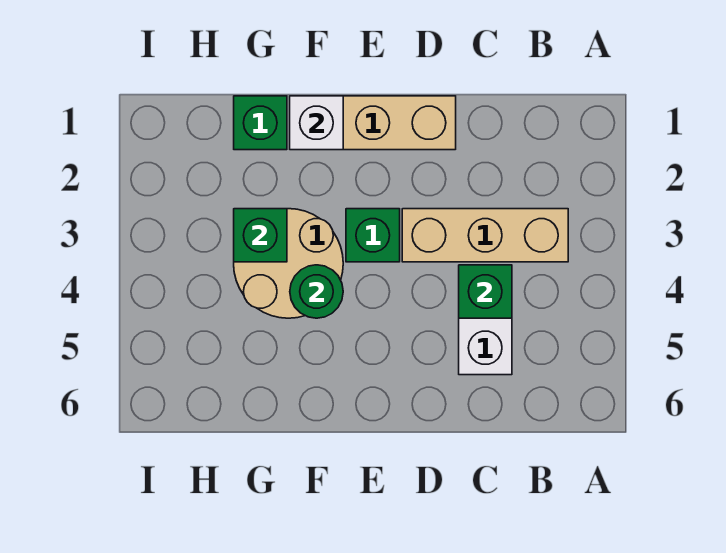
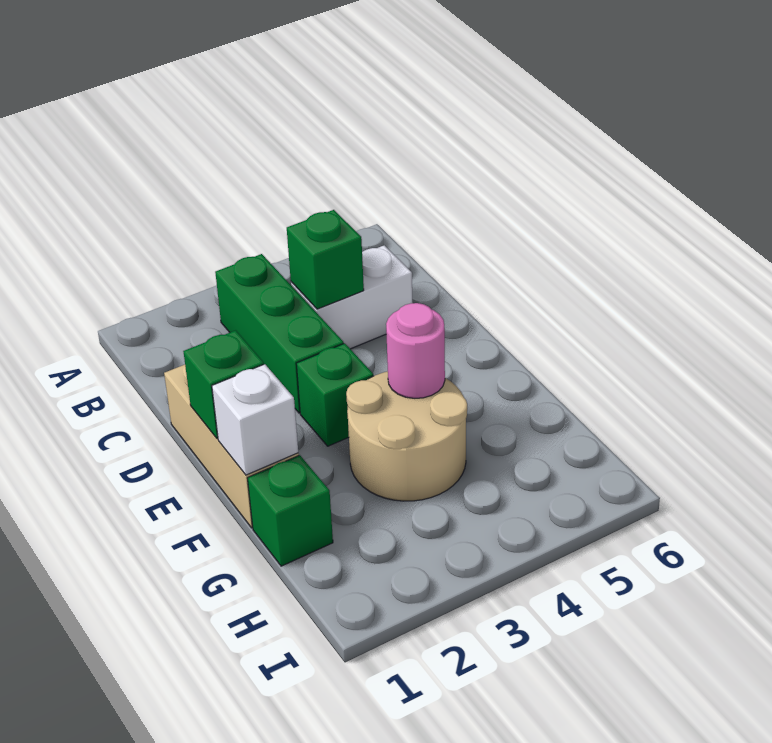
tan brick B3:D3 level 1 -> green brick B3:D3 level 1
green round brick F4 level 2 -> pink round brick F4 level 2
green brick G3 level 2 -> green brick E1 level 2

